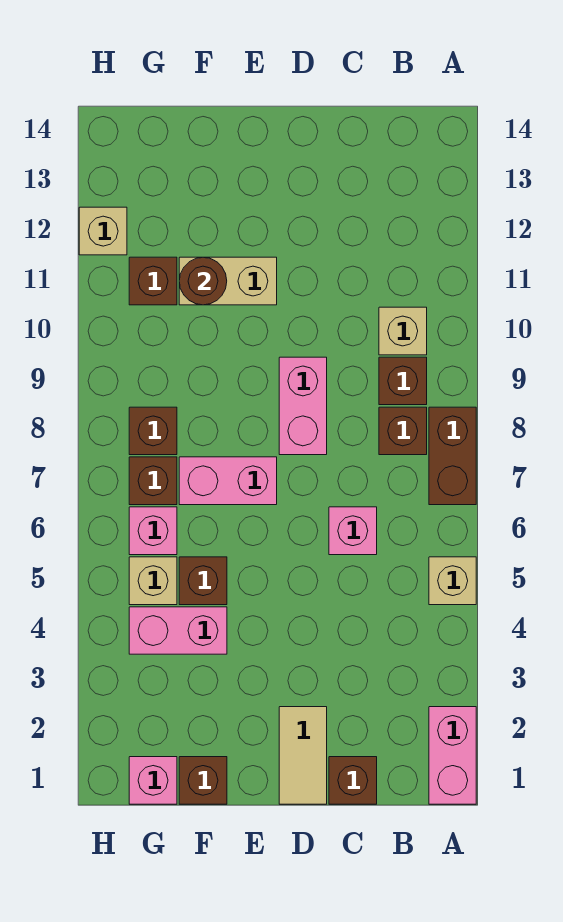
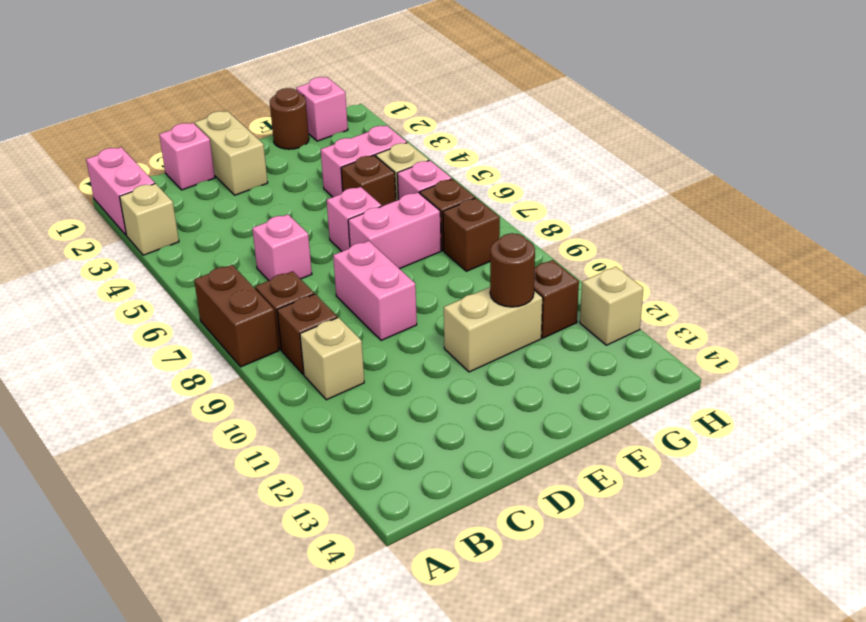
tan brick A5 level 1 -> tan brick A3 level 1
brown brick C1 level 1 -> pink brick C1 level 1
tan tile D1:D2 level 1 -> tan brick D1:D2 level 1
none -> pink brick E6 level 1
brown brick F1 level 1 -> brown round brick F1 level 1

